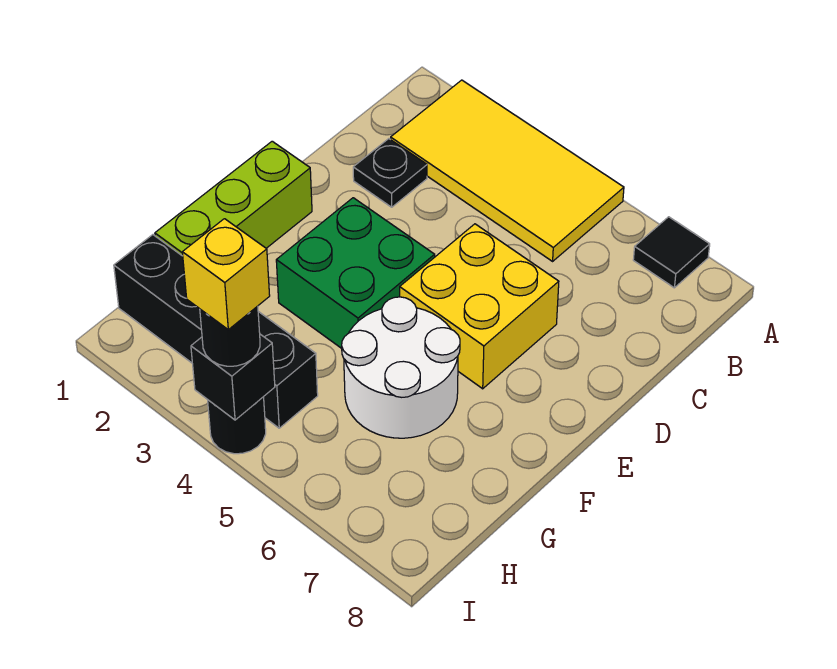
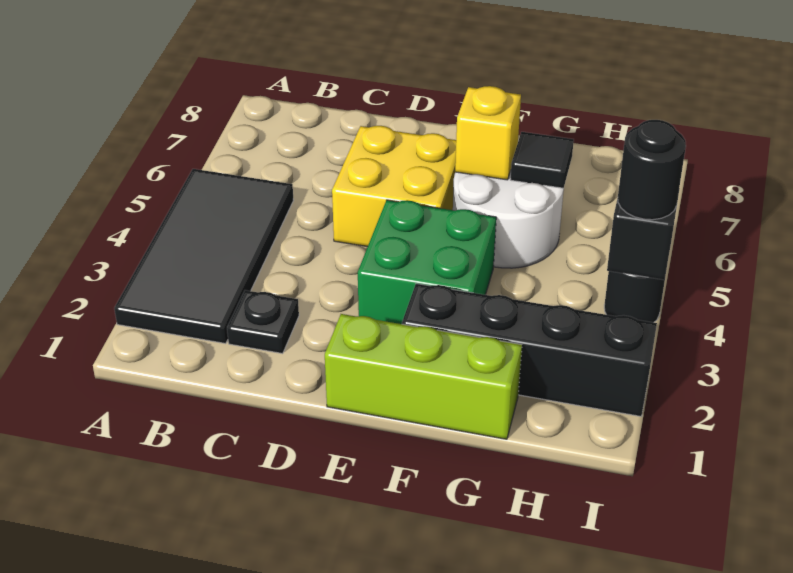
yellow tile A2:B5 level 1 -> black tile A2:B5 level 1
black tile A7 level 1 -> black tile G6 level 2
black brick H1:H4 level 1 -> black brick F2:I2 level 1
yellow brick I4 level 4 -> yellow brick F6 level 2

